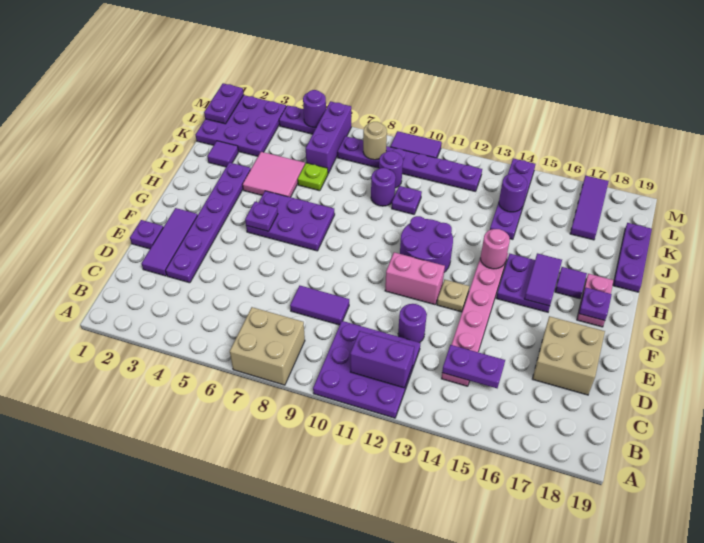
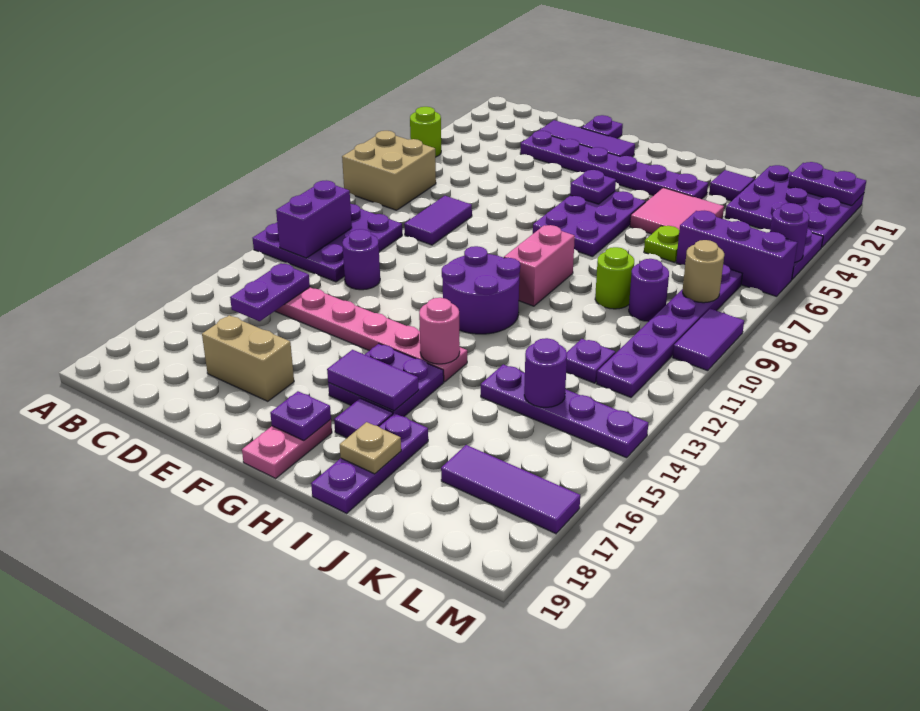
none -> lime round brick A5 level 1
tan brick D17:E18 level 1 -> tan brick D17:E17 level 1
pink brick F11:F12 level 1 -> pink brick H9:H10 level 1
tan plate F13 level 1 -> tan plate I18 level 2
pink plate G18:H18 level 1 -> pink plate G18:G19 level 1
purple plate I19:K19 level 1 -> purple plate I17:I19 level 1
purple round brick J9 level 1 -> lime round brick J9 level 1
purple plate J10 level 1 -> purple plate K12 level 1

